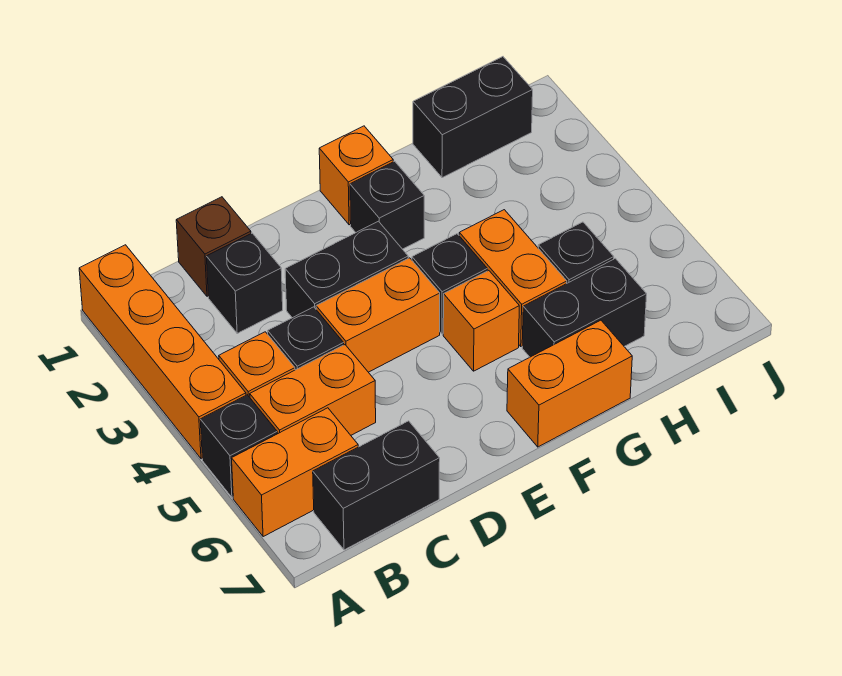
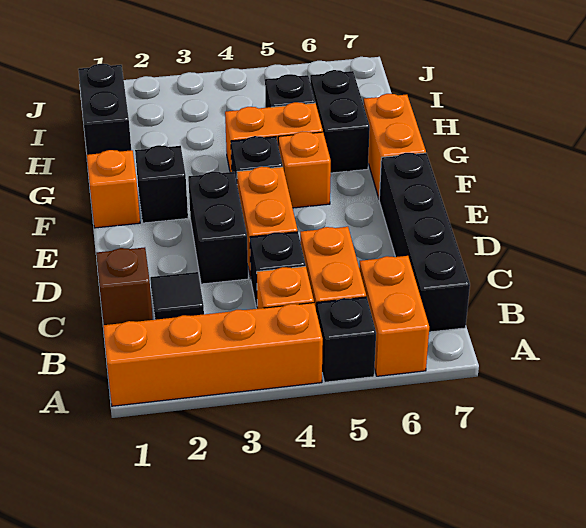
black brick B7:C7 level 1 -> black brick B7:E7 level 1
black brick C2 level 1 -> black tile C2 level 1

